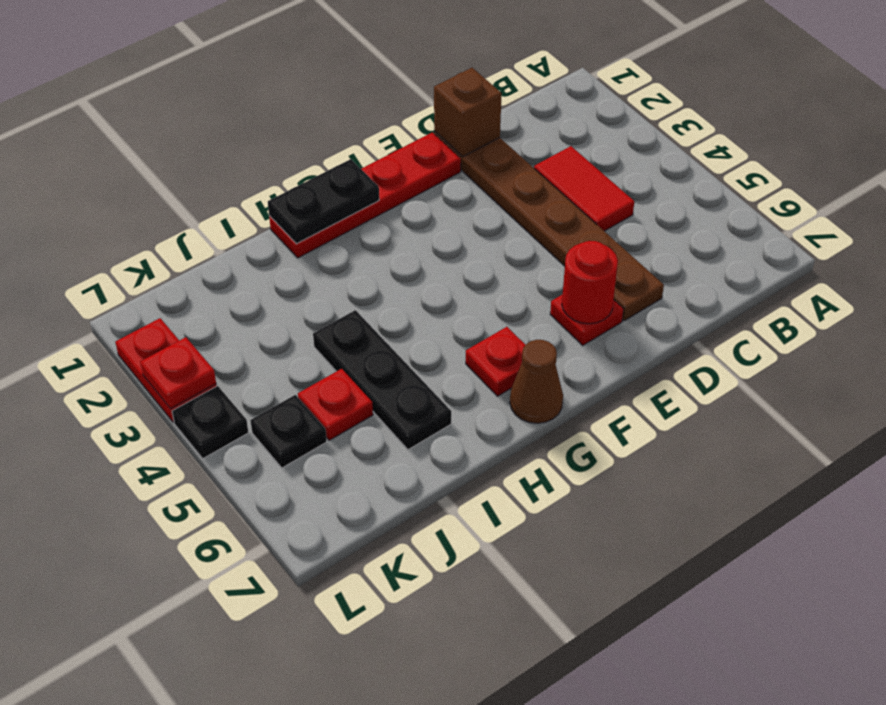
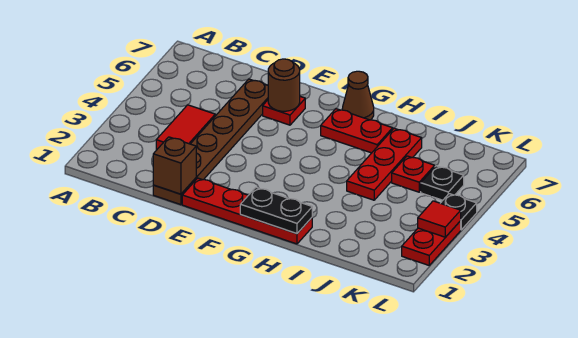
red round brick E6 level 2 -> brown round brick E6 level 2
red plate G6 level 1 -> red plate G6:H6 level 1
black plate I4:I6 level 1 -> red plate I4:I6 level 1
red plate L3 level 2 -> red tile L3 level 2

